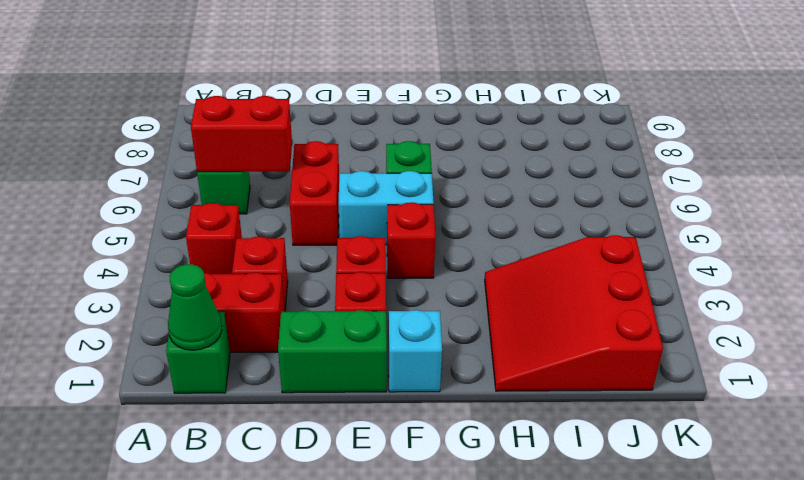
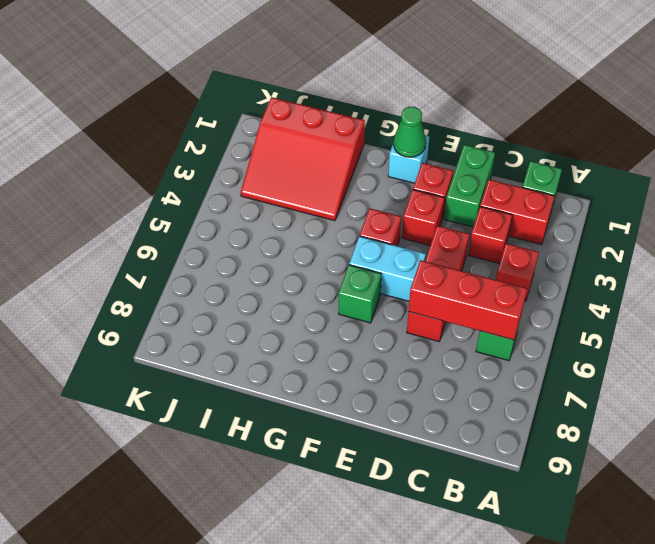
green cone B1 level 2 -> green cone F1 level 2
red brick B6:C6 level 2 -> red brick B6:D6 level 2
green brick D1:E1 level 1 -> green brick D1:D2 level 1
red brick D5:D6 level 1 -> red brick D4:D6 level 1
red slope H1:J3 level 1 top J -> red slope H1:J3 level 1 top 1

